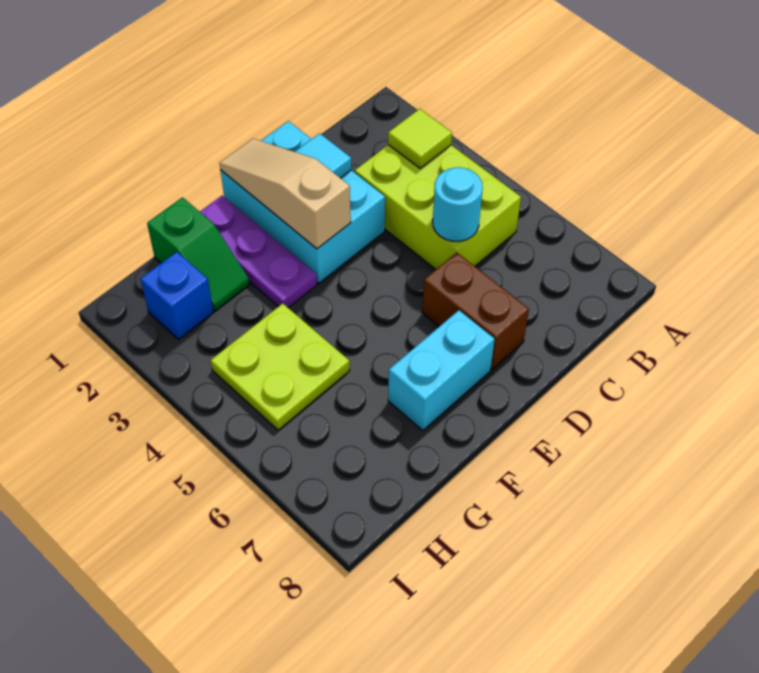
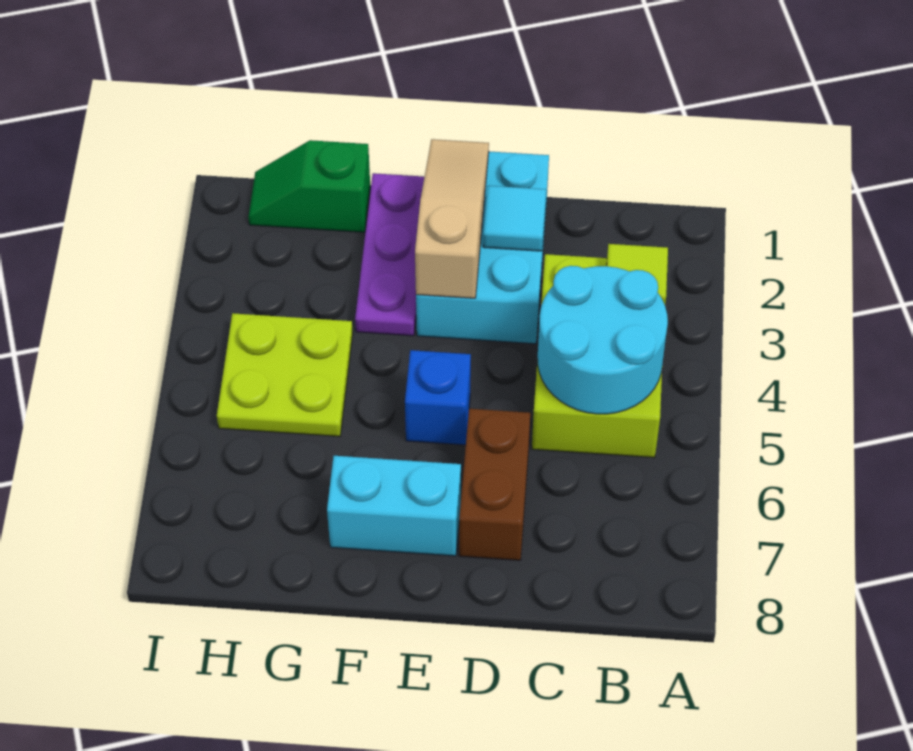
cyan round brick C5 level 2 -> cyan round brick B4:C5 level 2
green slope G1:G2 level 1 top 1 -> green slope G1:H1 level 1 top G
blue brick H2 level 1 -> blue brick E5 level 1

